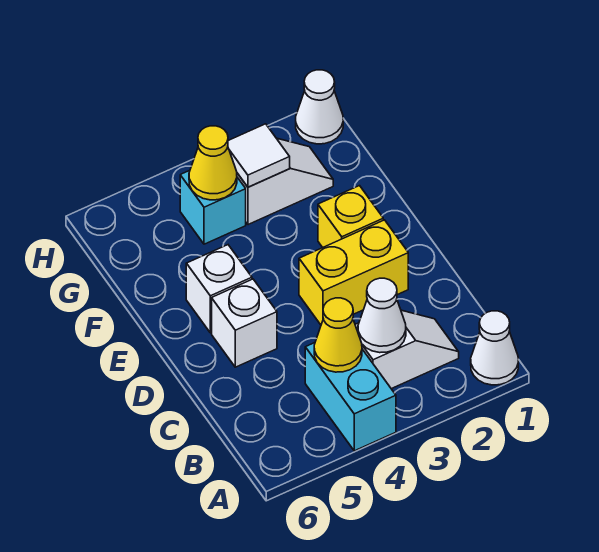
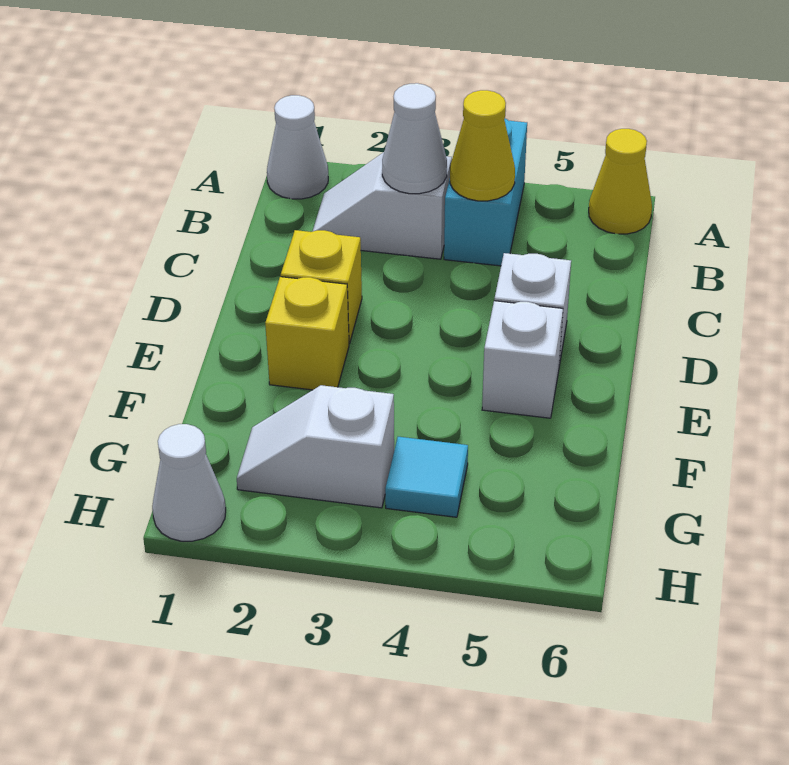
yellow brick D2:D3 level 1 -> yellow brick D2 level 1
white tile G3 level 2 -> none
cyan brick G4 level 1 -> cyan tile G4 level 1
yellow cone G4 level 2 -> yellow cone A6 level 1

